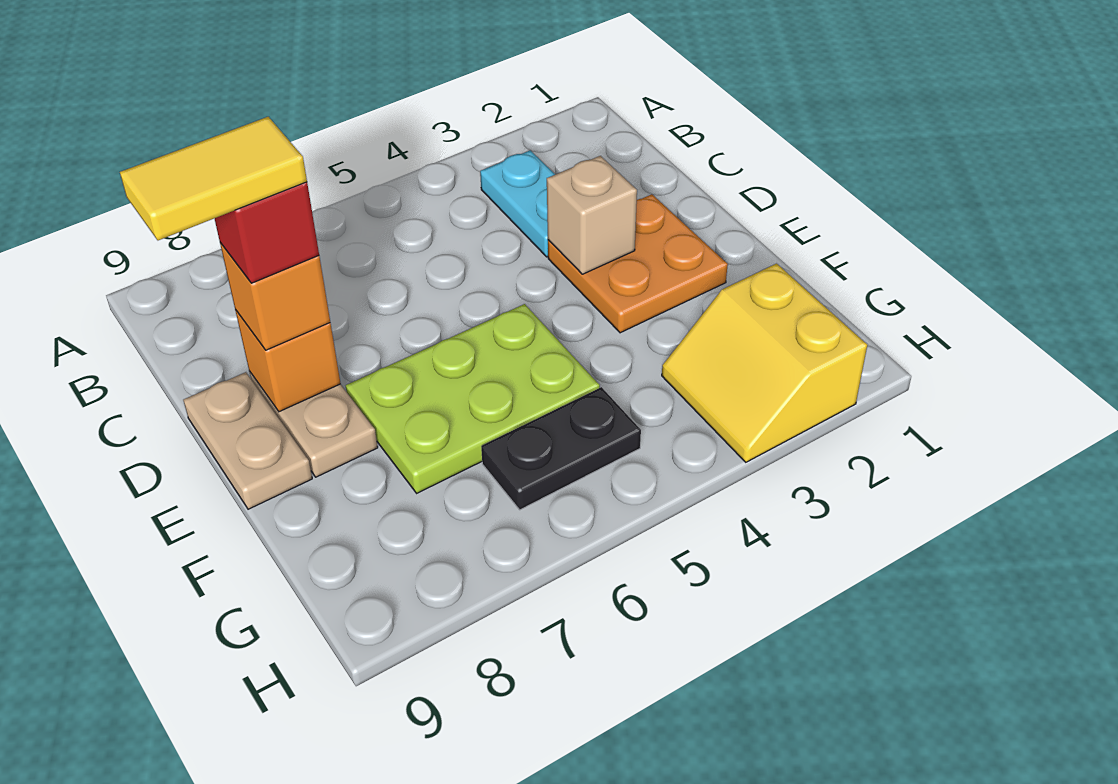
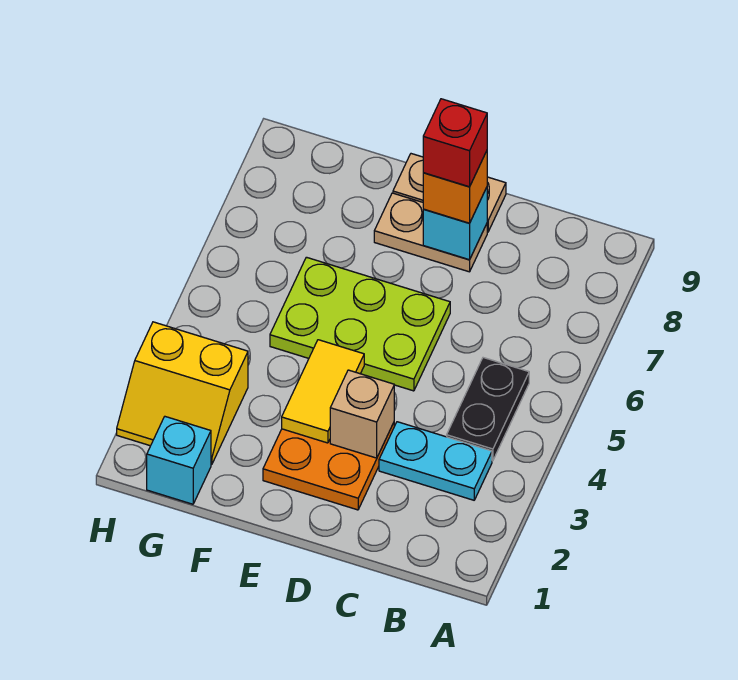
orange brick D8 level 2 -> cyan brick D8 level 2
yellow tile D8:D9 level 5 -> yellow tile E3:E4 level 2
lime plate E5:F7 level 1 -> lime plate D5:F6 level 1
none -> cyan brick G1 level 1
yellow slope G2:H3 level 1 top 2 -> yellow slope G2:H3 level 1 top 3
black plate G5:G6 level 1 -> black plate B4:B5 level 1

